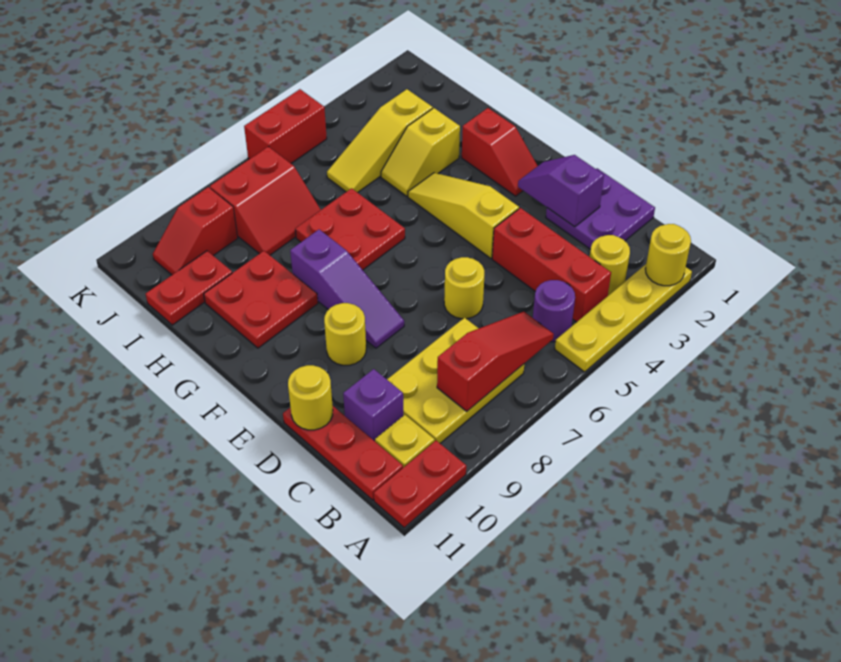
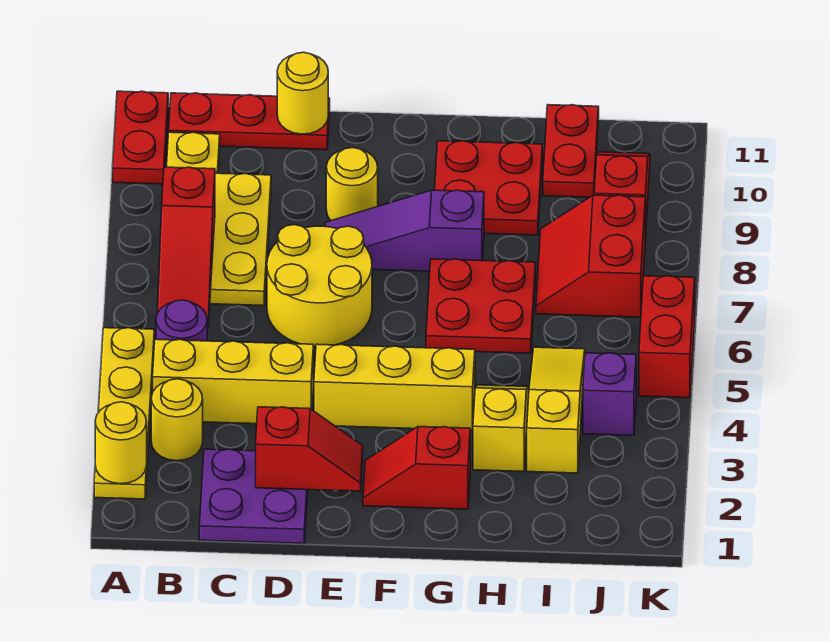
red brick B4:D4 level 1 -> yellow brick B4:D4 level 1
purple brick C10 level 1 -> purple brick J4 level 1
purple slope D2:E2 level 2 top D -> red slope D2:E2 level 2 top D
yellow round brick D6 level 1 -> yellow round brick D6:E7 level 1
yellow slope E4:G4 level 1 top E -> yellow brick E4:G4 level 1

